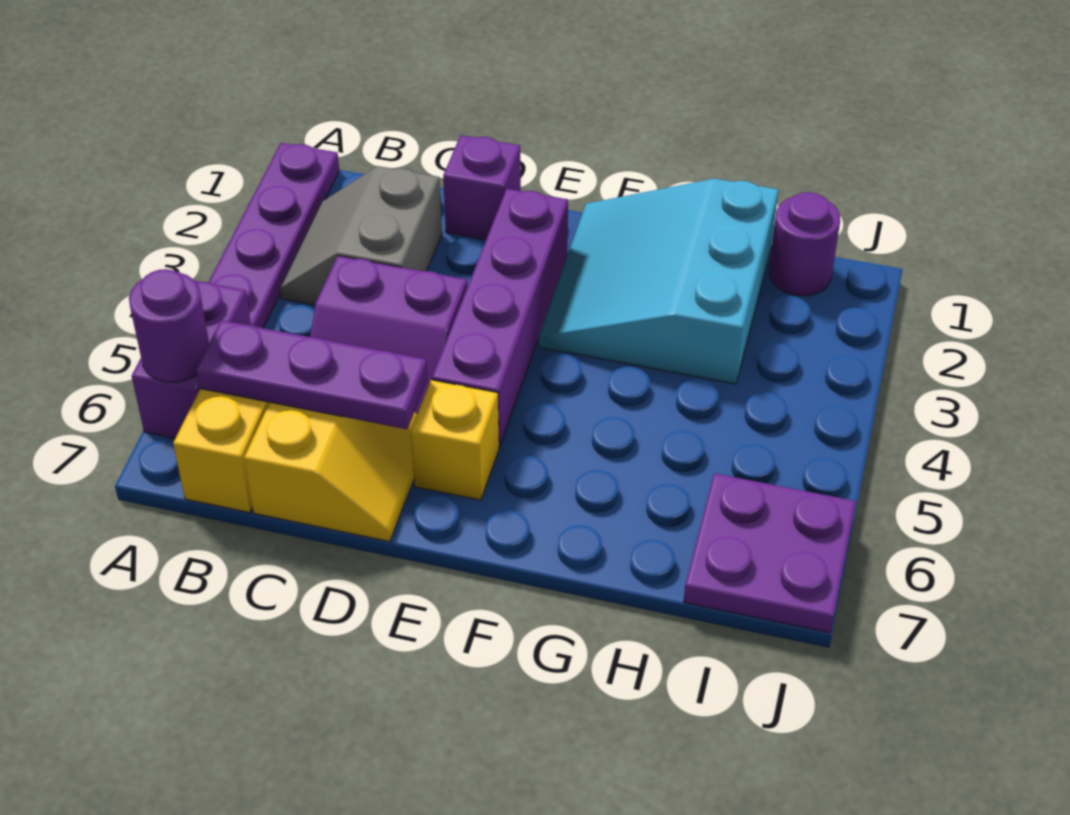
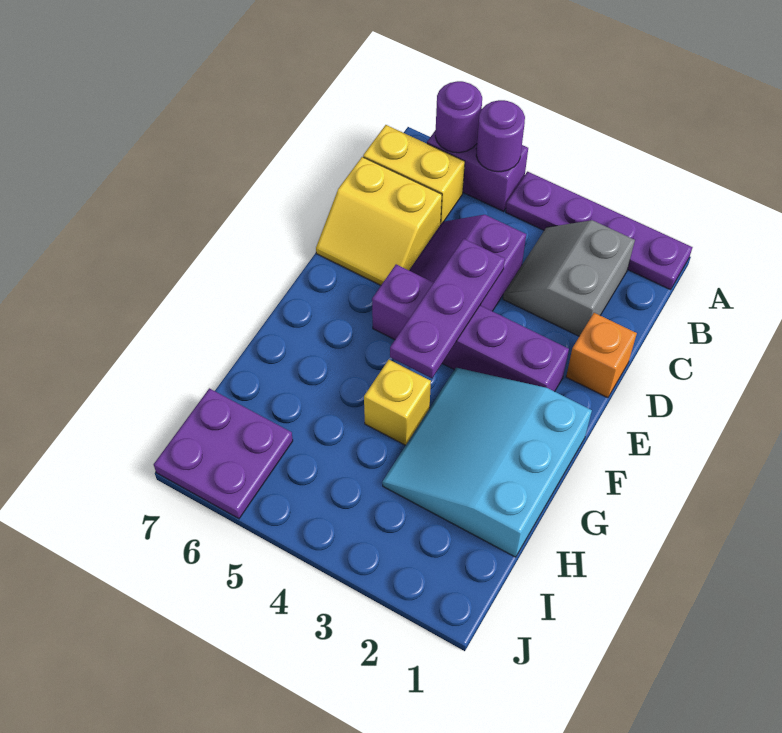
grey slope B2:C3 level 1 top C -> grey slope B2:C3 level 1 top 2
purple plate B6:D6 level 2 -> purple plate D4:F4 level 2
purple brick D1 level 1 -> orange brick D1 level 1
yellow brick E6 level 1 -> yellow brick G4 level 1
cyan slope F1:H3 level 1 top H -> cyan slope F1:H3 level 1 top 1
purple round brick I1 level 1 -> purple round brick A5 level 2

